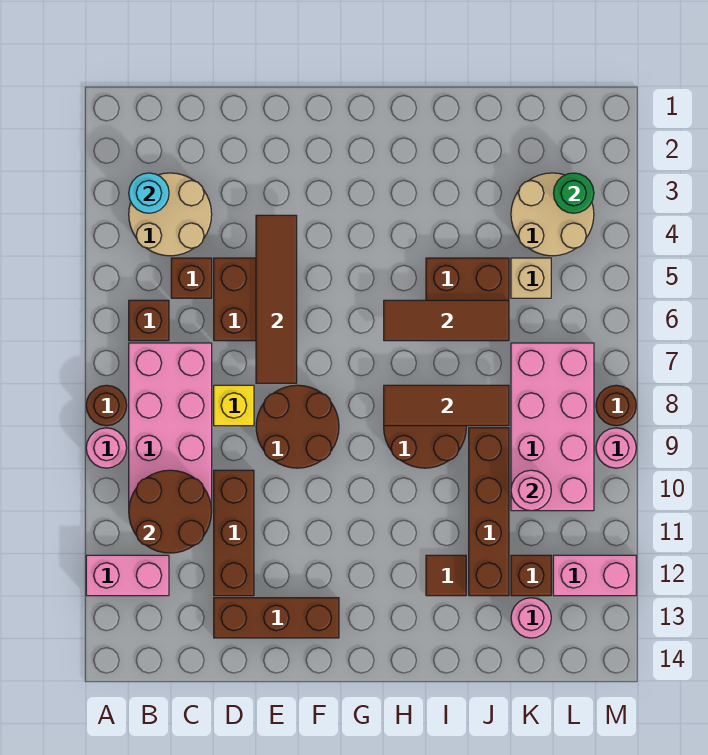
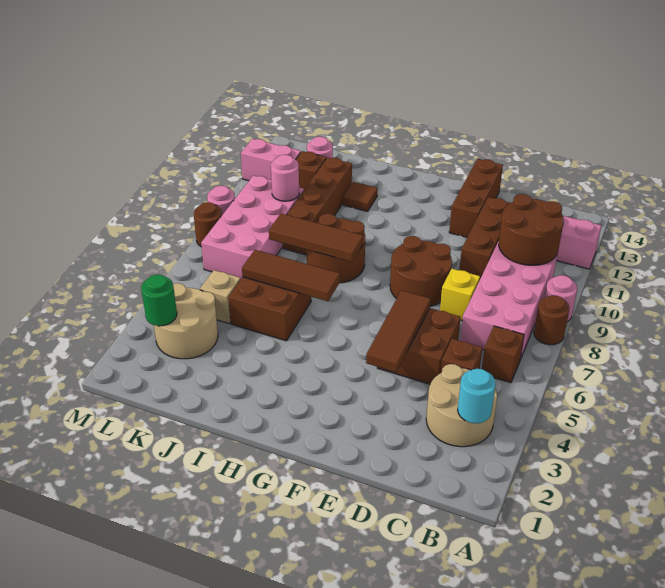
brown brick D13:F13 level 1 -> brown brick E12:E14 level 1
brown tile E4:E7 level 2 -> brown tile E4:E6 level 2

